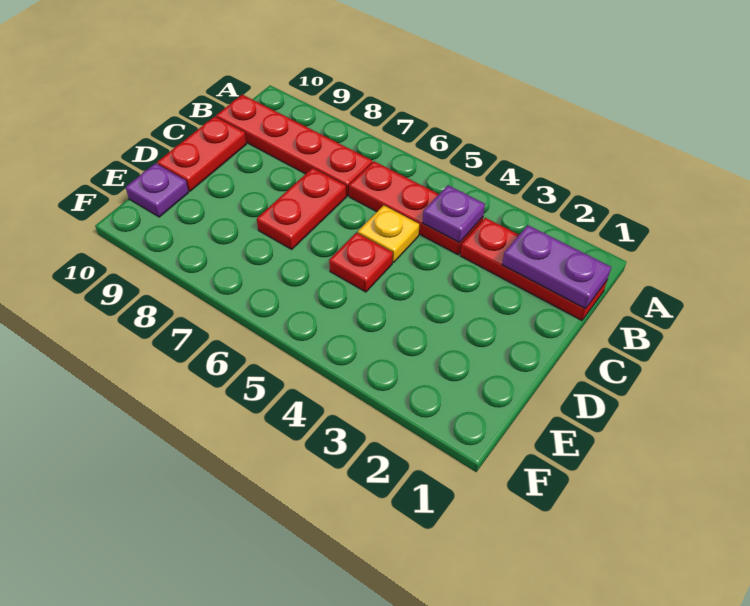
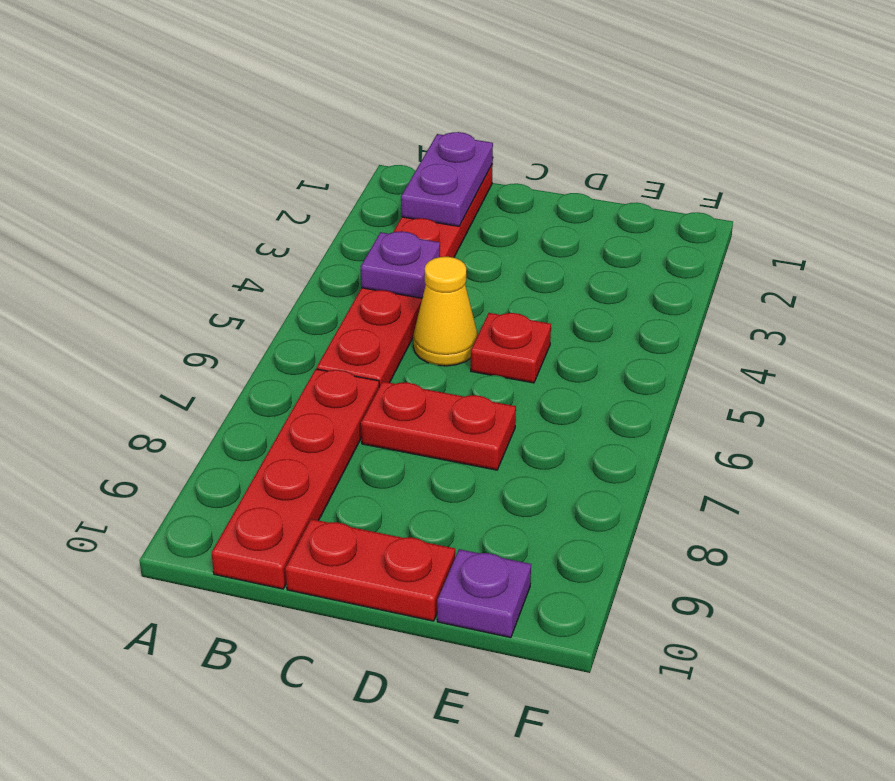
yellow plate C5 level 1 -> yellow cone C5 level 1

